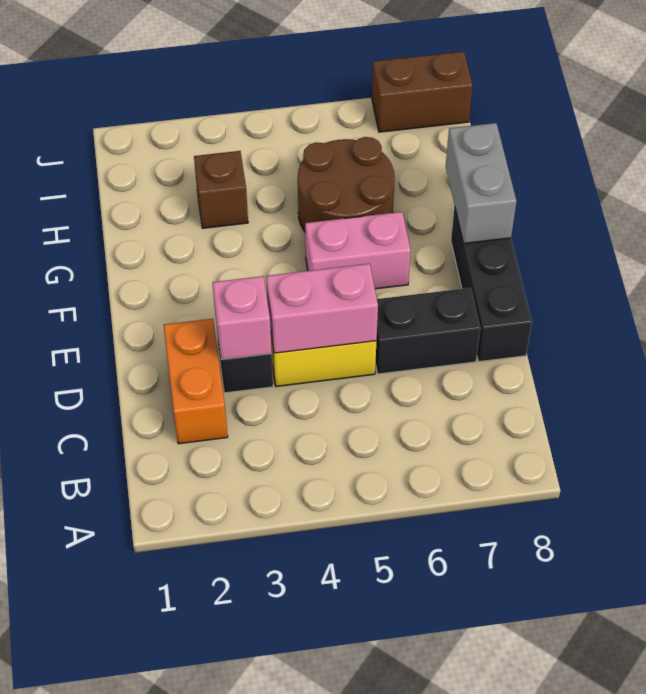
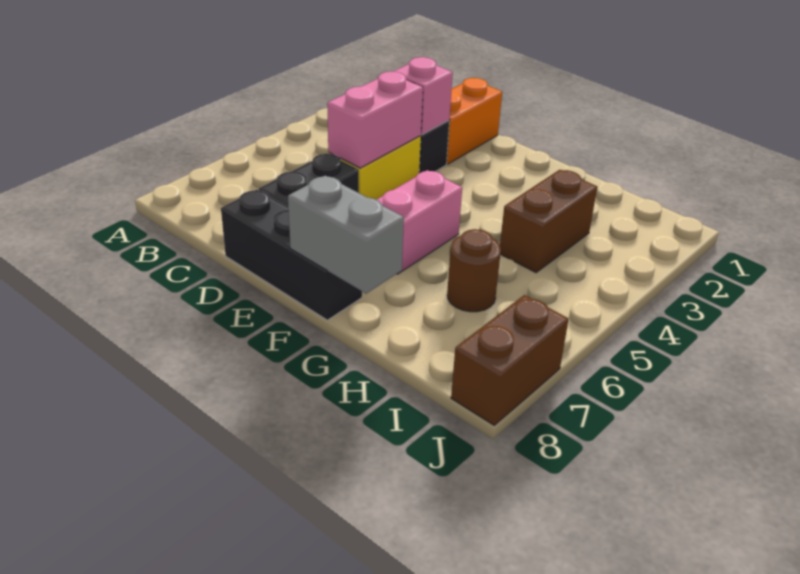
orange brick C2:D2 level 1 -> orange brick D1:D2 level 1
brown round brick G5:H6 level 1 -> brown round brick H6 level 1
brown brick H3 level 1 -> brown brick H3:H4 level 1

